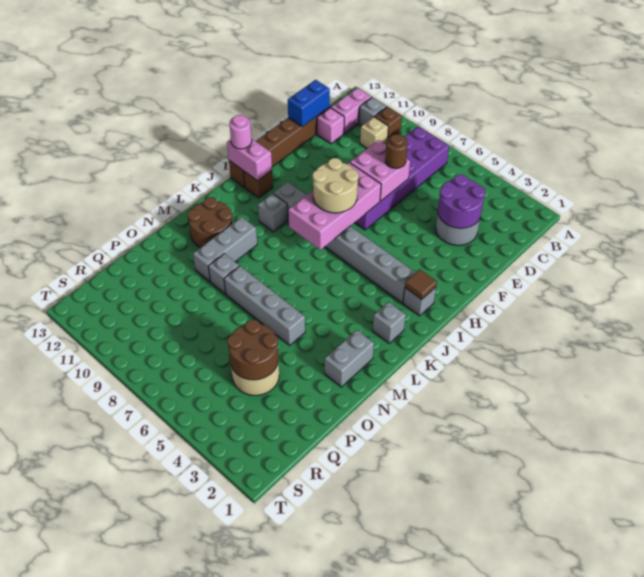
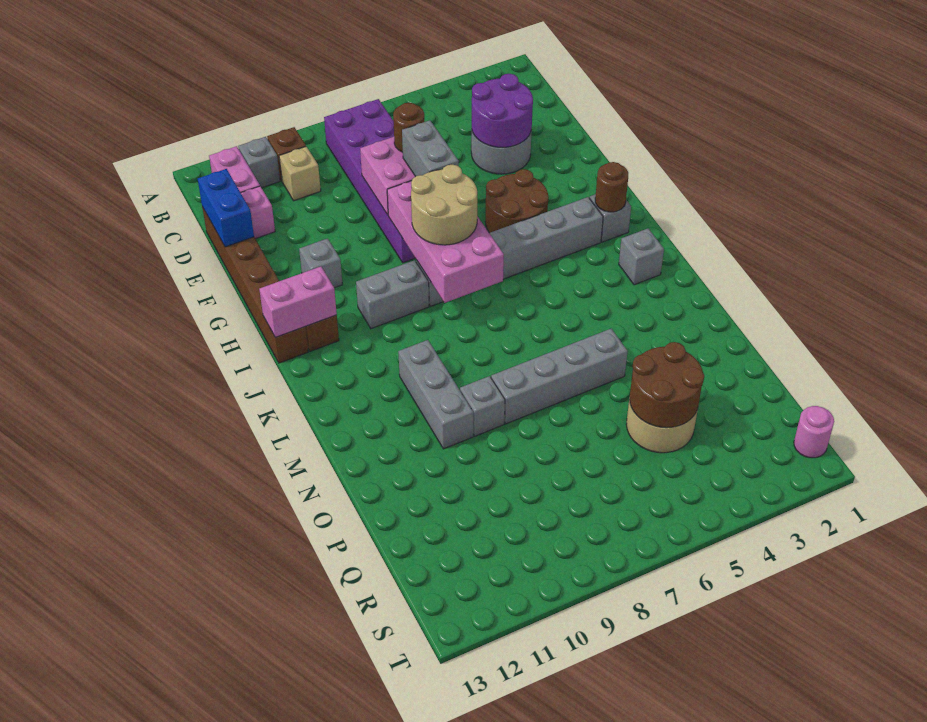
brown tile I2 level 2 -> brown round brick I2 level 2
pink round brick I13 level 3 -> pink round brick S1 level 1
grey brick J10 level 1 -> grey brick G11 level 1
brown round brick L11:M12 level 1 -> brown round brick G4:H5 level 1
grey brick M2:N2 level 1 -> grey brick F7:G7 level 3

